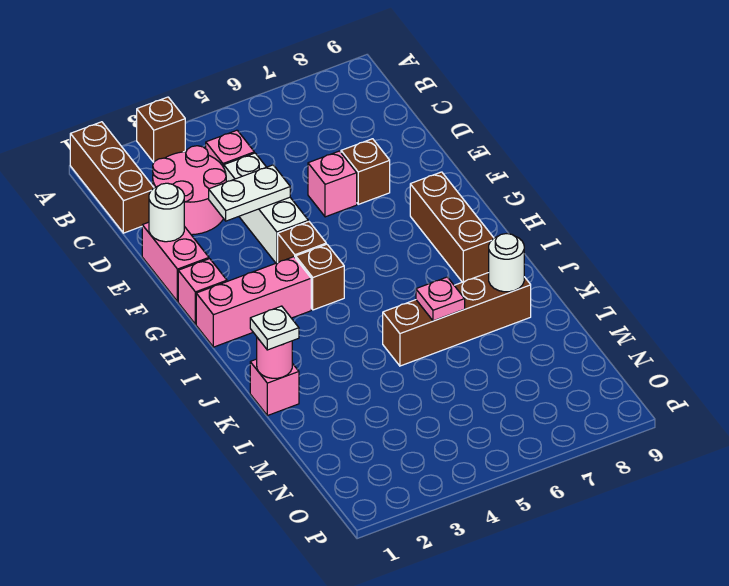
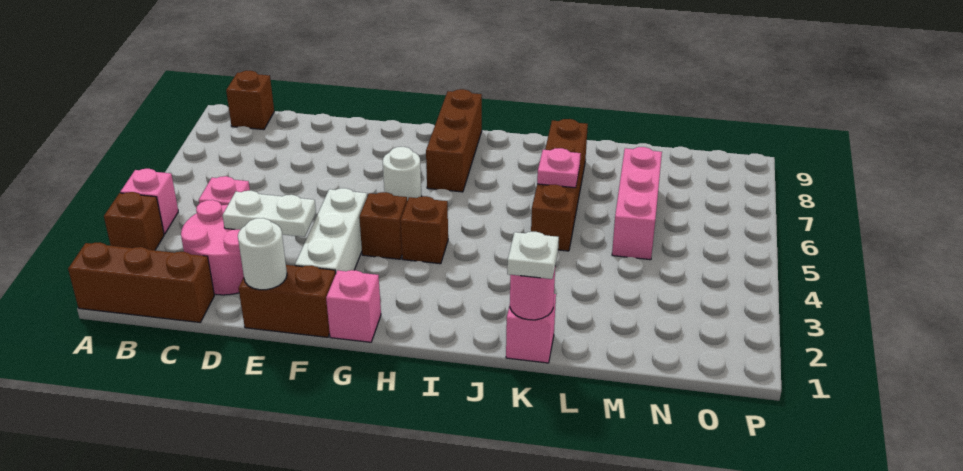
white brick D4:F4 level 1 -> white brick F2:F4 level 1
pink brick E1:F1 level 1 -> brown brick E1:F1 level 1
white plate E3:E4 level 2 -> white plate D3:E3 level 2
pink brick E6 level 1 -> pink brick A4 level 1
brown brick E7 level 1 -> brown brick B9 level 1
brown brick G8:I8 level 1 -> brown brick H7:H9 level 1
pink brick H1:H3 level 1 -> pink brick M5:M7 level 1
white round brick K8 level 2 -> white round brick G6 level 1

